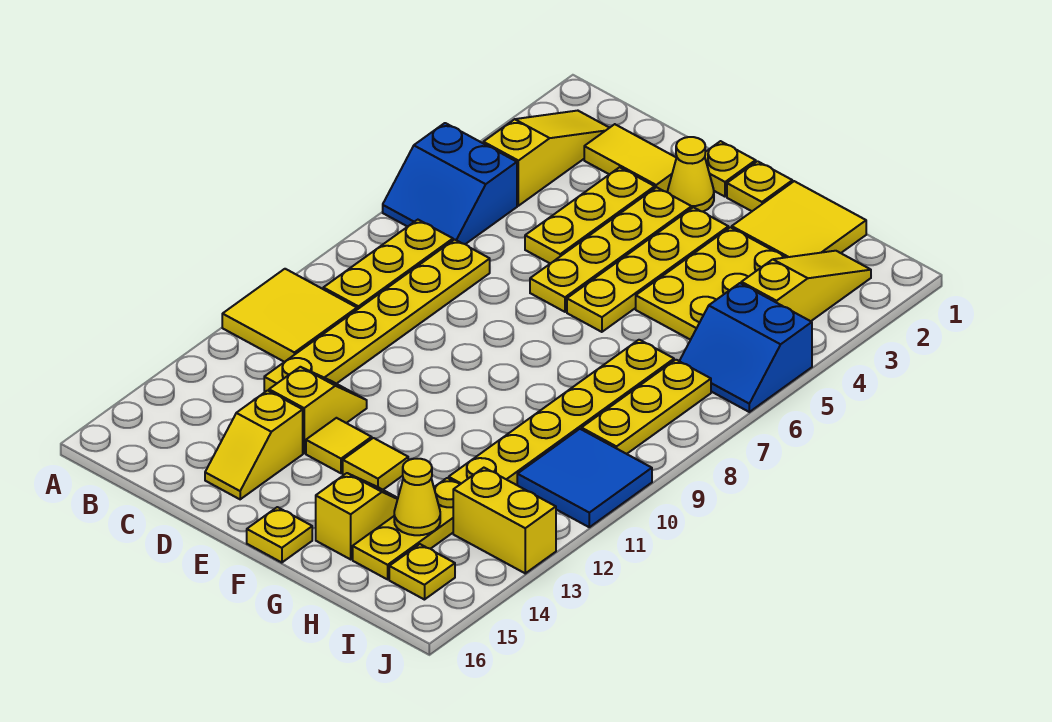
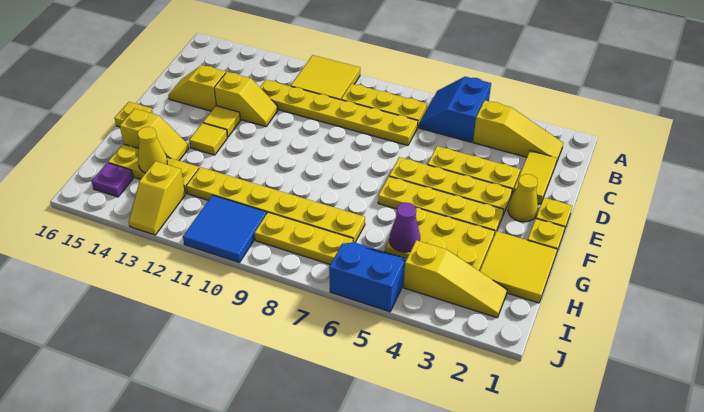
none -> purple cone H5 level 2
blue slope I5:J6 level 1 top 5 -> blue slope I5:J6 level 1 top J
yellow brick I13:J13 level 1 -> yellow slope I13:J13 level 1 top I
yellow plate I15 level 1 -> purple plate I15 level 1

